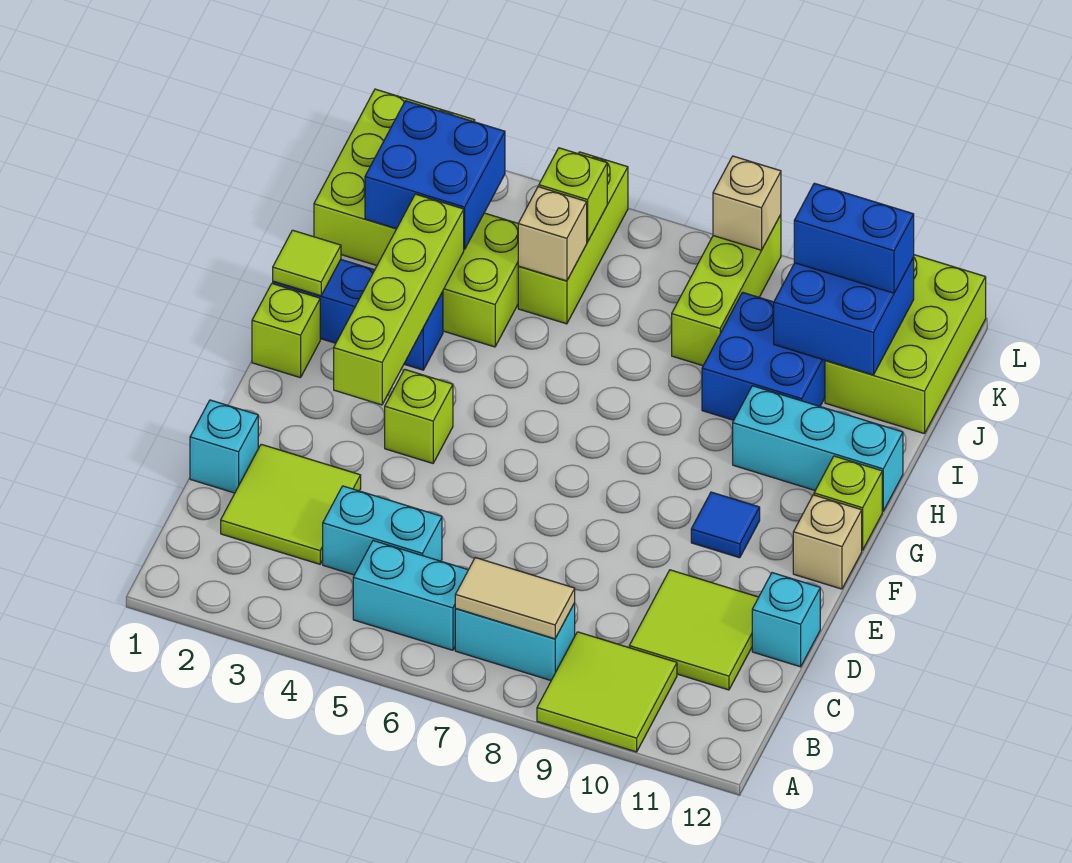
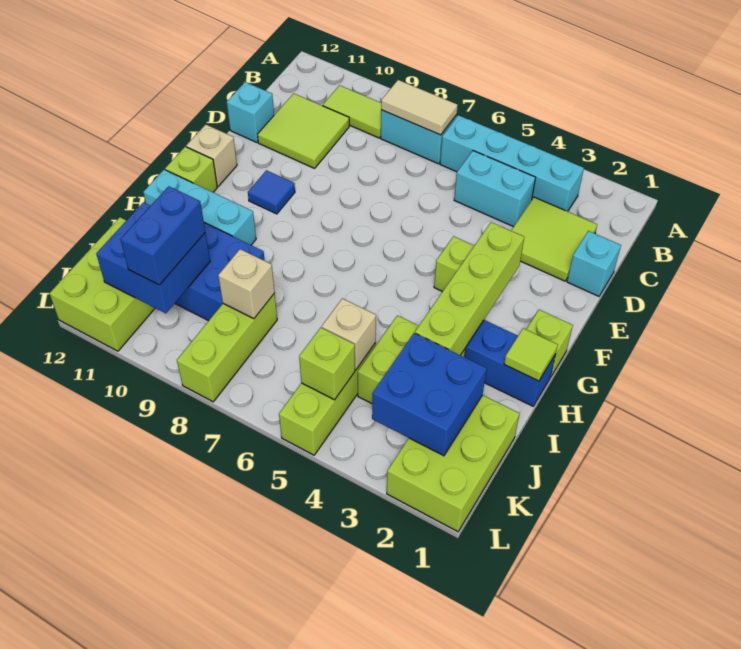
lime tile A9:B10 level 1 -> lime tile B9:B10 level 1
cyan brick B5:B6 level 1 -> cyan brick B3:B6 level 1
blue brick K10:K11 level 3 -> blue brick J10:K10 level 3
tan brick L8 level 2 -> tan brick J8 level 2

